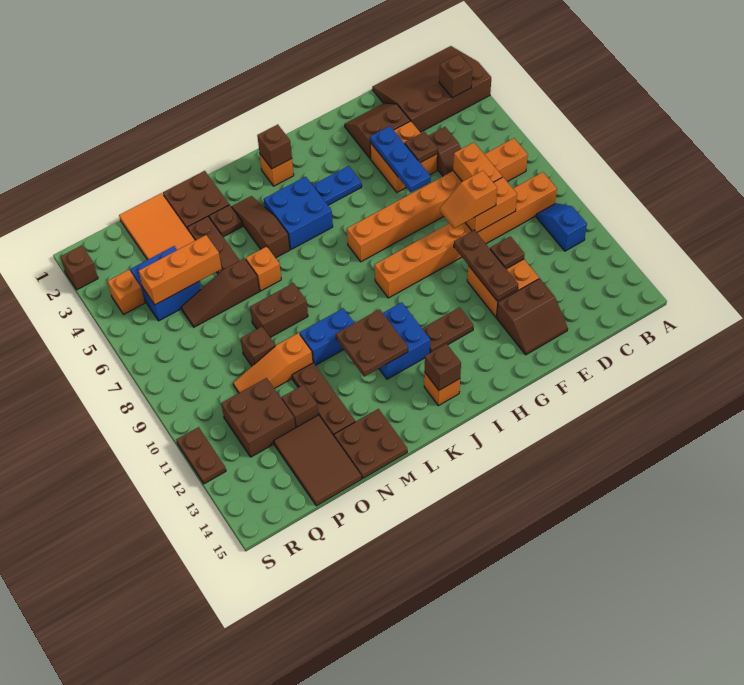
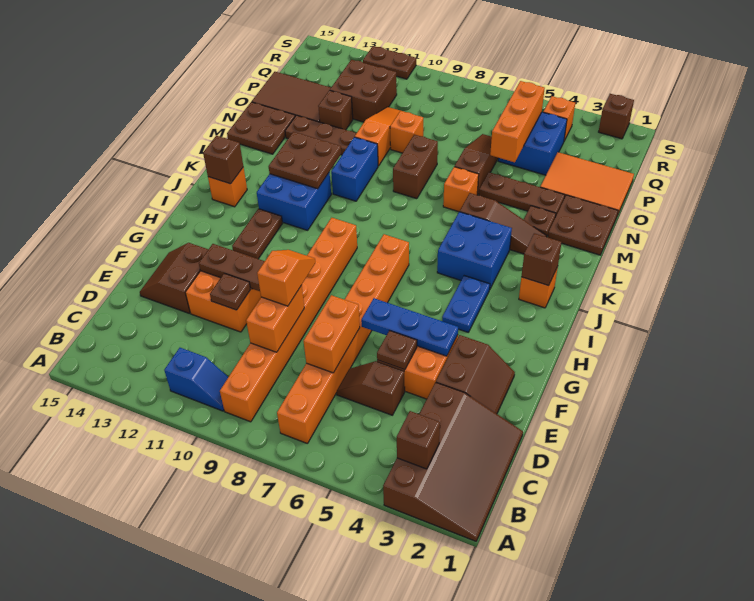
orange brick D7:D8 level 2 -> orange brick D7:E7 level 2
brown brick O9 level 1 -> orange brick O9 level 1

